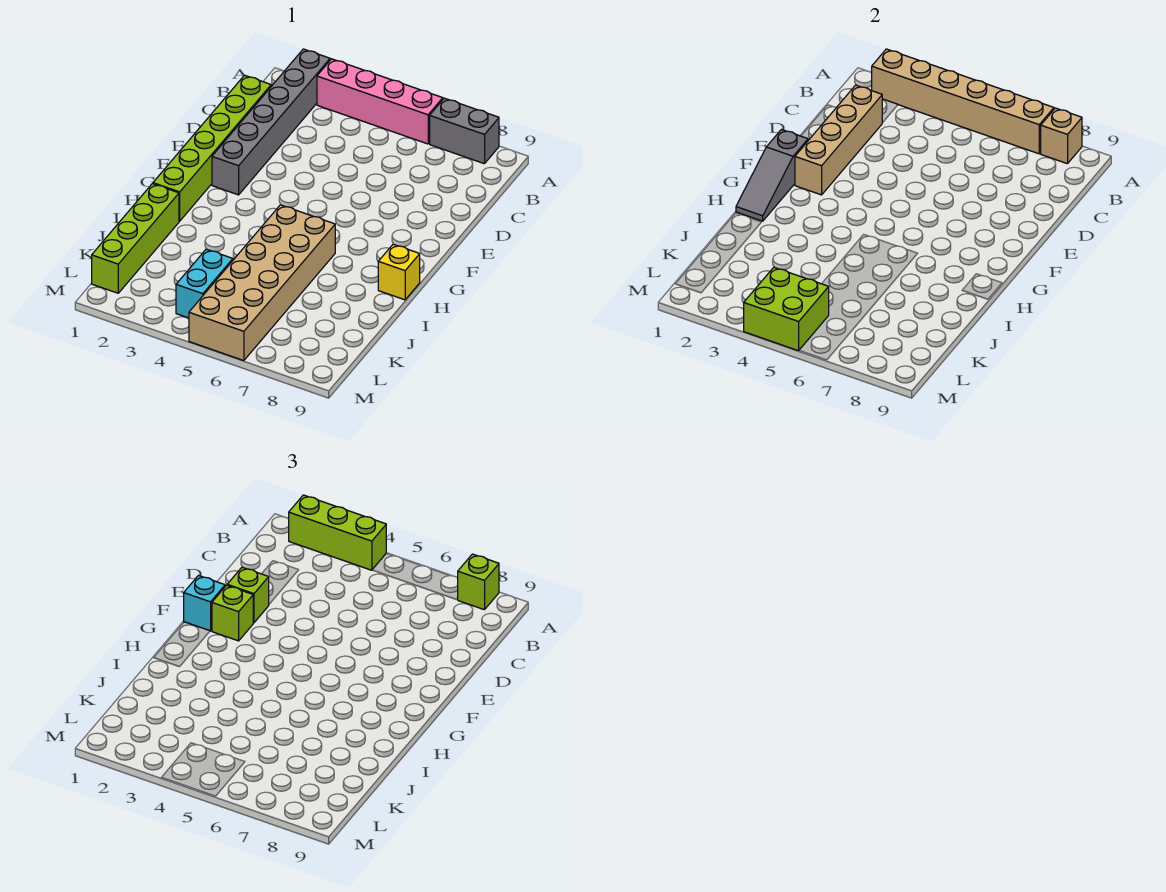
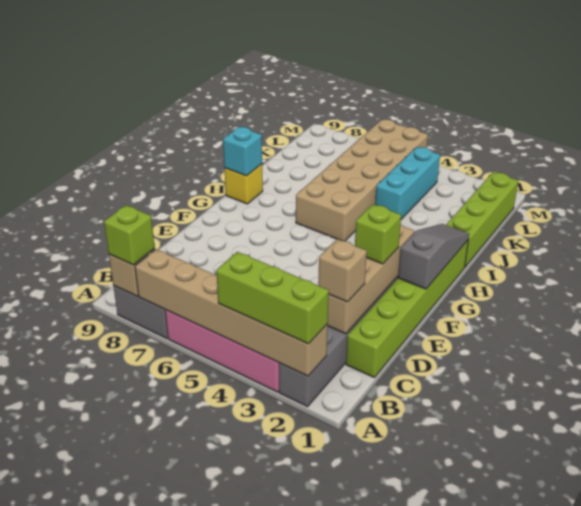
none -> tan brick C2 level 3
cyan brick F1 level 3 -> cyan brick H9 level 2
lime brick F2 level 3 -> none
cyan brick K4:L4 level 1 -> cyan brick J4:L4 level 1
lime brick L4:M5 level 2 -> none

